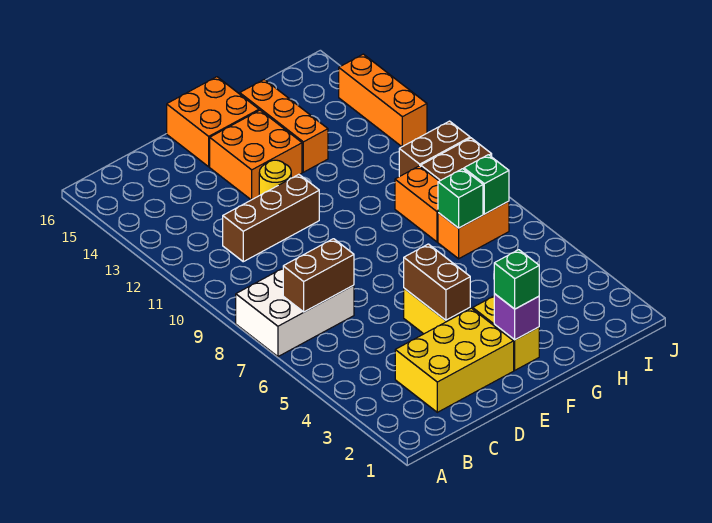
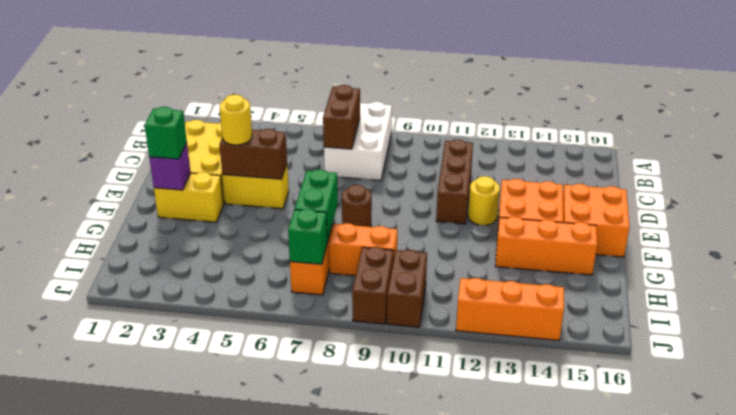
none -> yellow round brick E4 level 3
none -> brown round brick F8 level 1
green brick H7 level 2 -> green brick G7:H7 level 2

